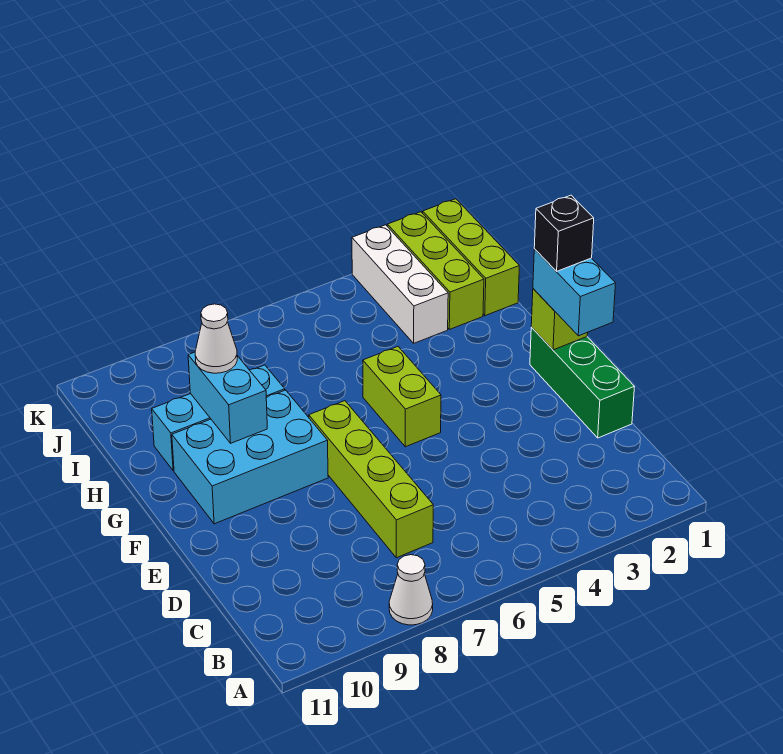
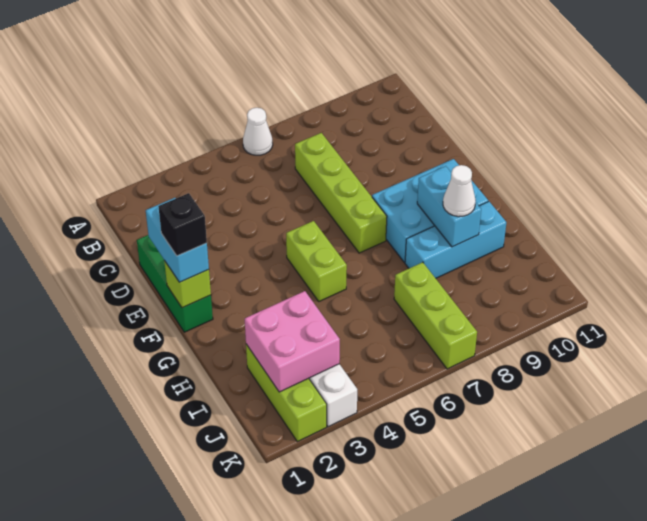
white cone A8 level 1 -> white cone A6 level 1
lime brick I1:K1 level 1 -> lime brick I7:K7 level 1
none -> pink brick I2:J3 level 2

